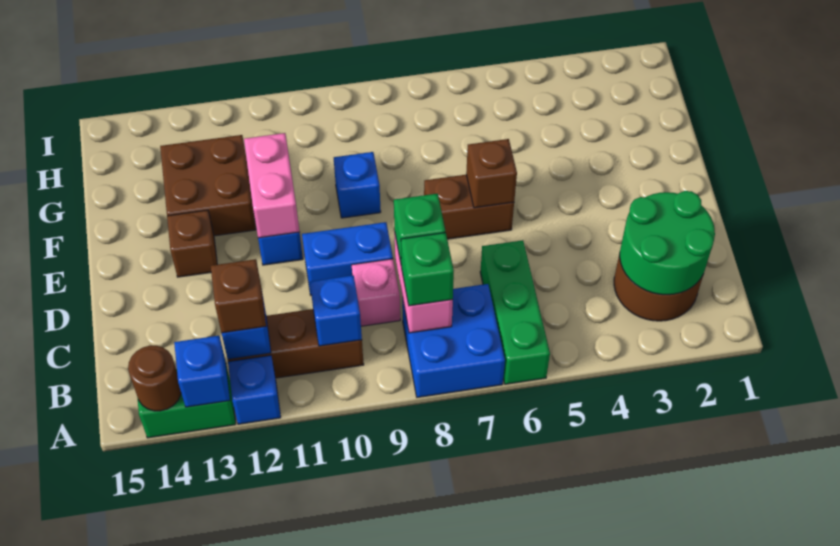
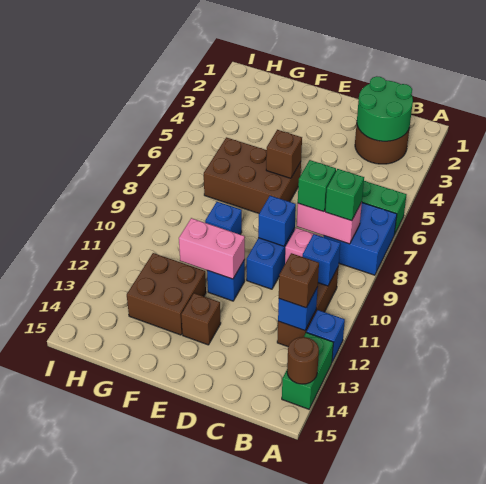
blue brick A13 level 2 -> blue brick D9 level 2
brown brick E6:E7 level 1 -> brown brick E6:G7 level 1

